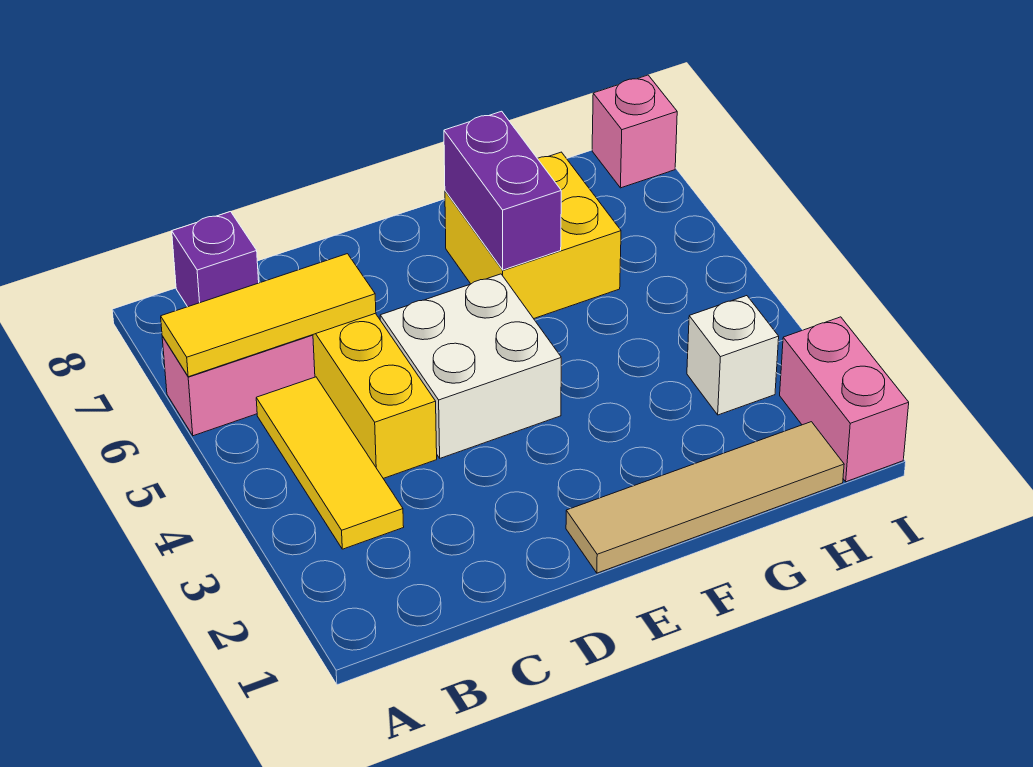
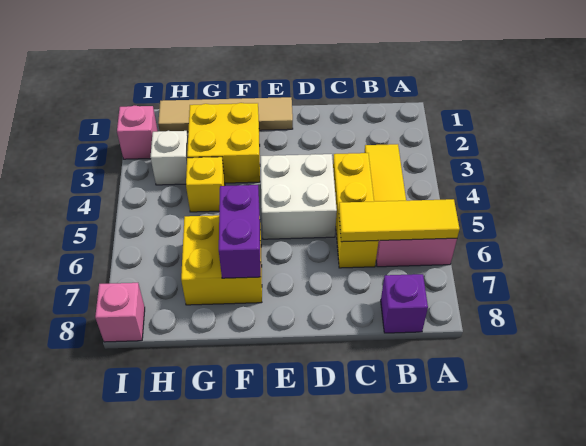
none -> yellow brick F2:G3 level 1
none -> yellow brick G4 level 1
pink brick I1:I2 level 1 -> pink brick I2 level 1

